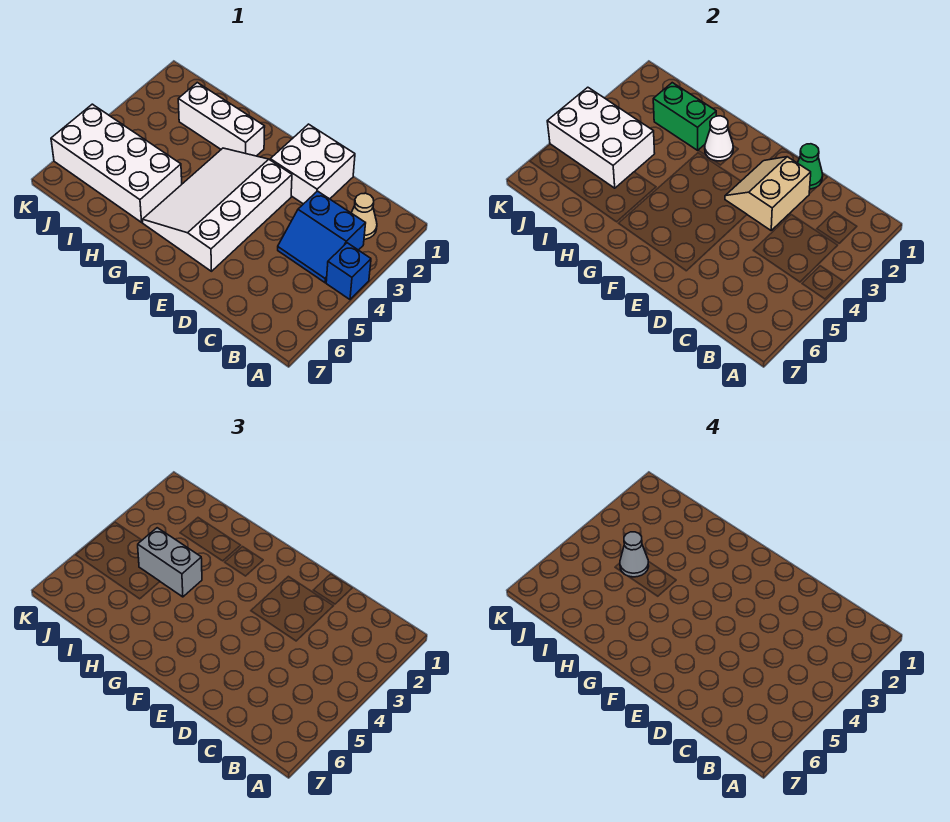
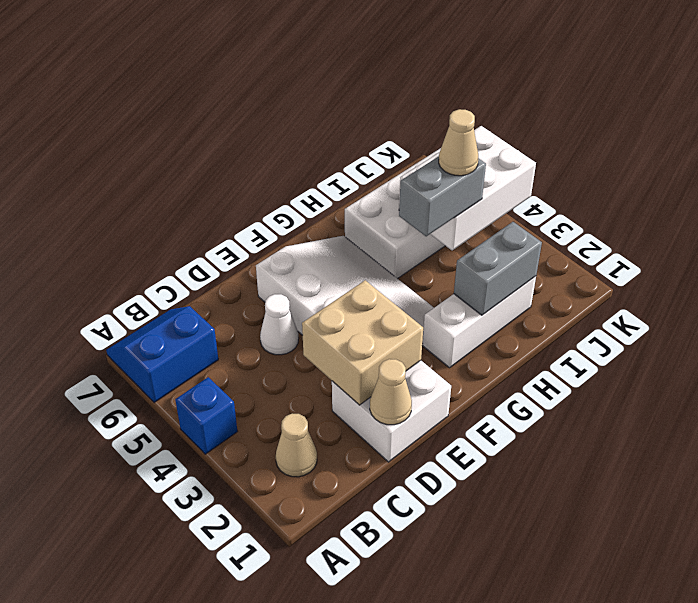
blue slope B3:C4 level 1 top 3 -> blue slope A6:B7 level 1 top 6
green cone D1 level 2 -> tan cone D1 level 2
tan slope D2:E3 level 2 top D -> tan brick D2:E3 level 2
white cone G2 level 2 -> white cone D5 level 1
green brick H2:I2 level 2 -> grey brick H2:I2 level 2
grey cone I4 level 4 -> tan cone I4 level 4

